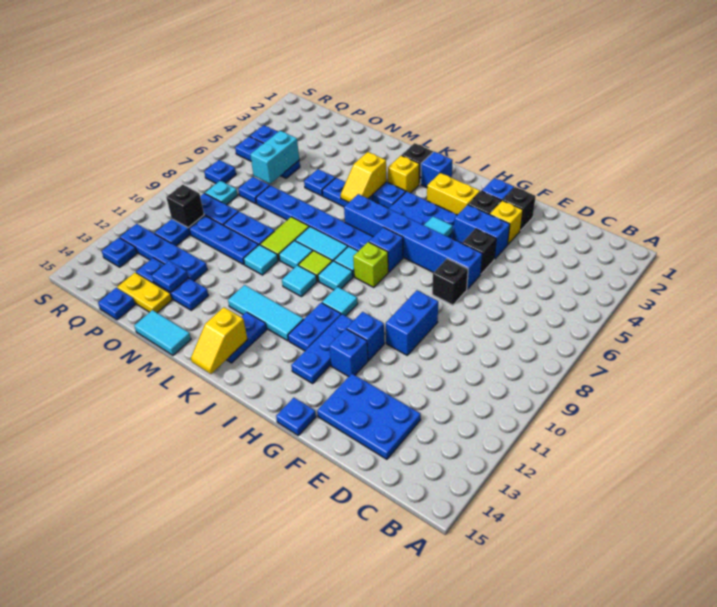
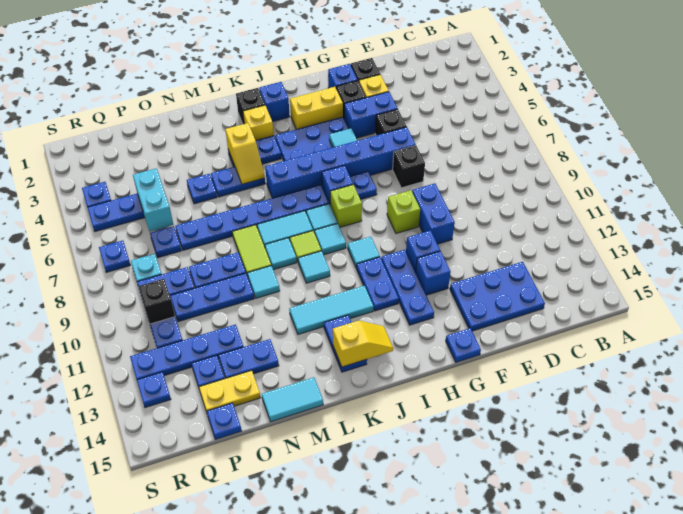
none -> lime brick G9 level 1
yellow slope K14:K15 level 2 top 14 -> yellow slope J14:K14 level 2 top K
blue plate O13 level 2 -> blue plate H7 level 1

